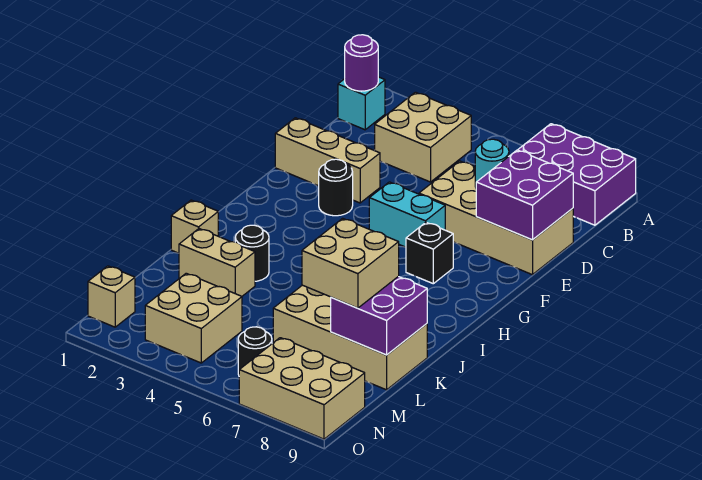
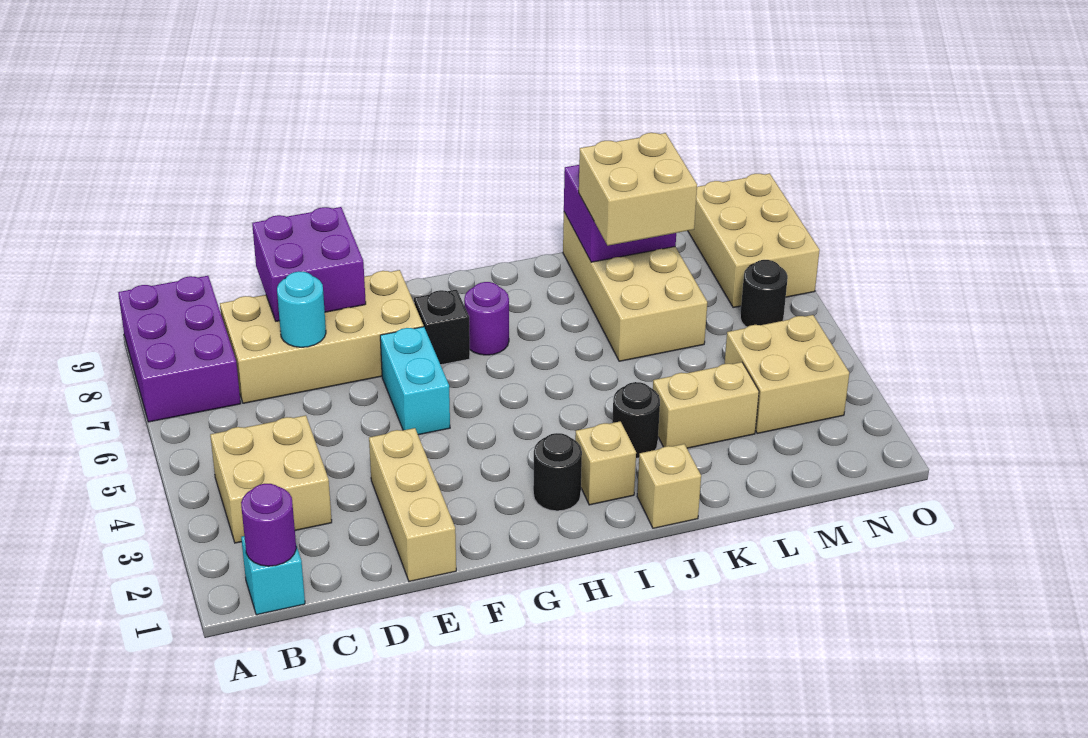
tan brick D6:E9 level 1 -> tan brick C7:F8 level 1
black round brick F3 level 1 -> black round brick H2 level 1
none -> purple round brick H7 level 1
tan brick K2:K3 level 1 -> tan brick K3:L3 level 1
tan brick N1 level 1 -> tan brick I2 level 1

